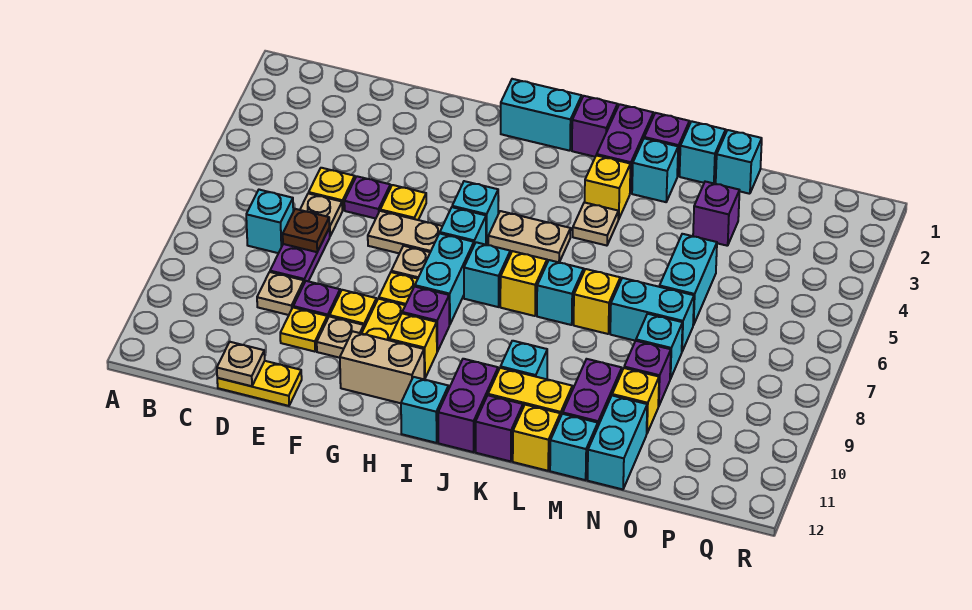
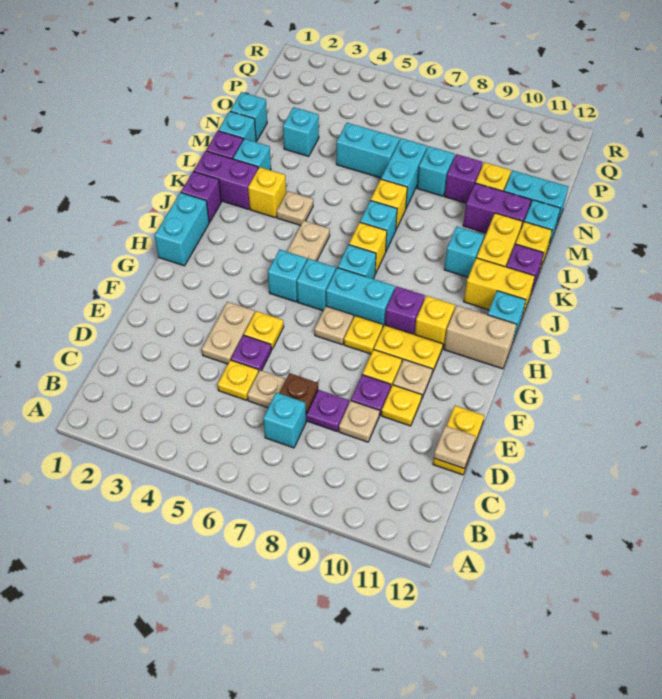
tan plate F6:G6 level 1 -> tan plate E4:F4 level 1
tan brick G11:H11 level 1 -> tan brick H11:H12 level 1
purple brick J11:J12 level 1 -> yellow brick J11:J12 level 1
purple brick N3 level 1 -> cyan brick N3 level 1

